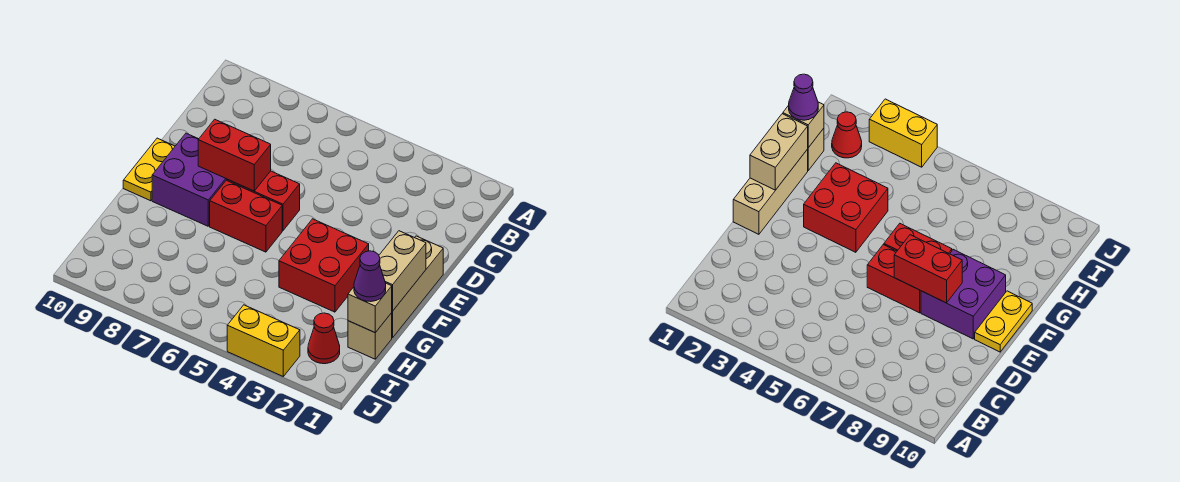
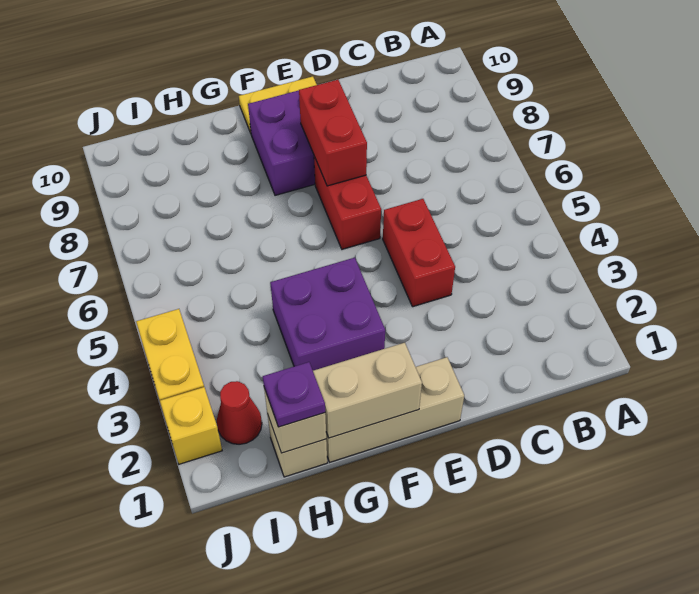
red brick F3:G4 level 1 -> purple brick F3:G4 level 1
red brick F6:F7 level 1 -> red brick D4:D5 level 1
purple cone H1 level 3 -> purple plate H1 level 3
none -> yellow brick J2 level 1

